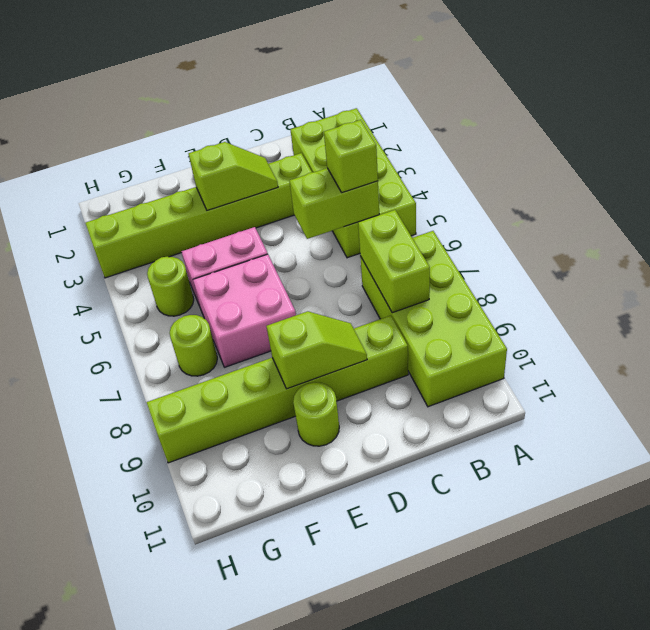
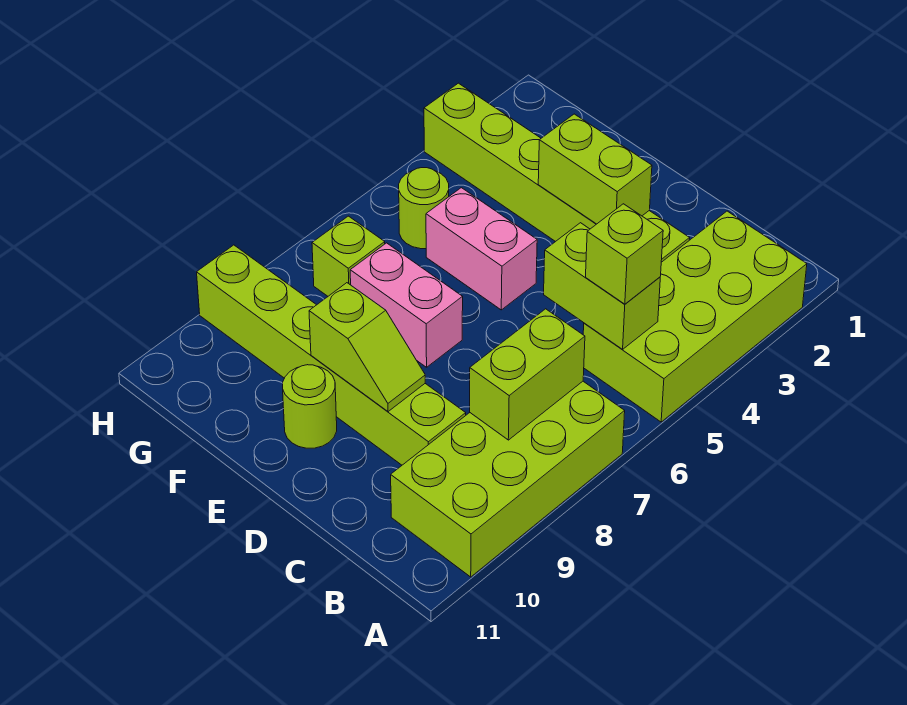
lime slope D3:E3 level 2 top E -> lime brick D3:E3 level 2
pink brick E6:F7 level 1 -> pink brick E7:F7 level 1
lime round brick G7 level 1 -> lime brick G7 level 1

